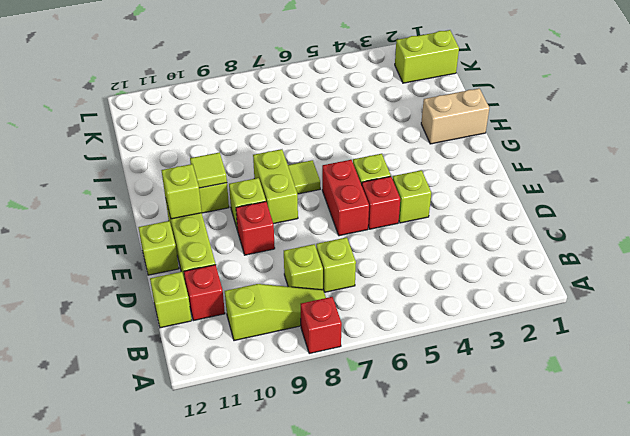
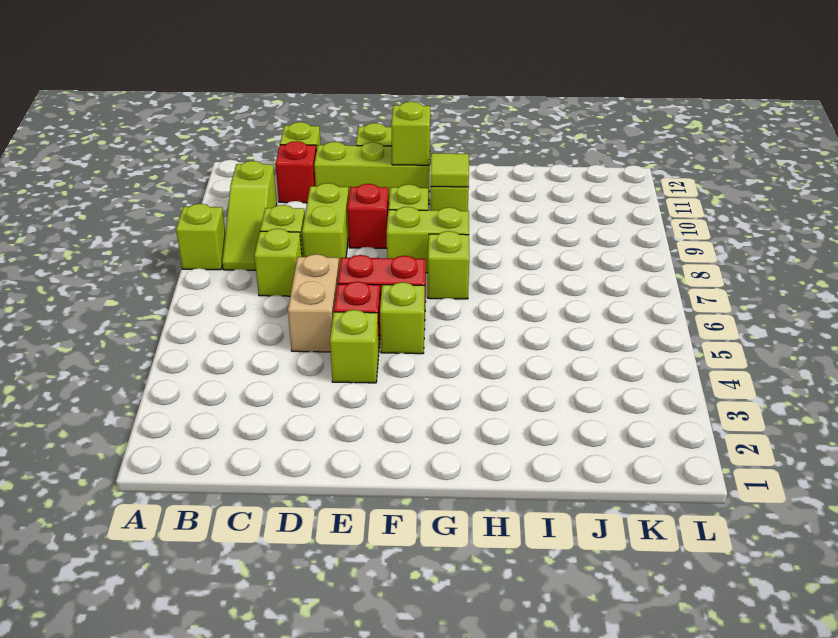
red brick A8 level 1 -> lime brick A8 level 1
lime tile G7 level 1 -> lime brick G7 level 1
tan brick H1:H2 level 1 -> tan brick D5:D6 level 1
lime brick K1:K2 level 1 -> lime brick D8:D9 level 1

